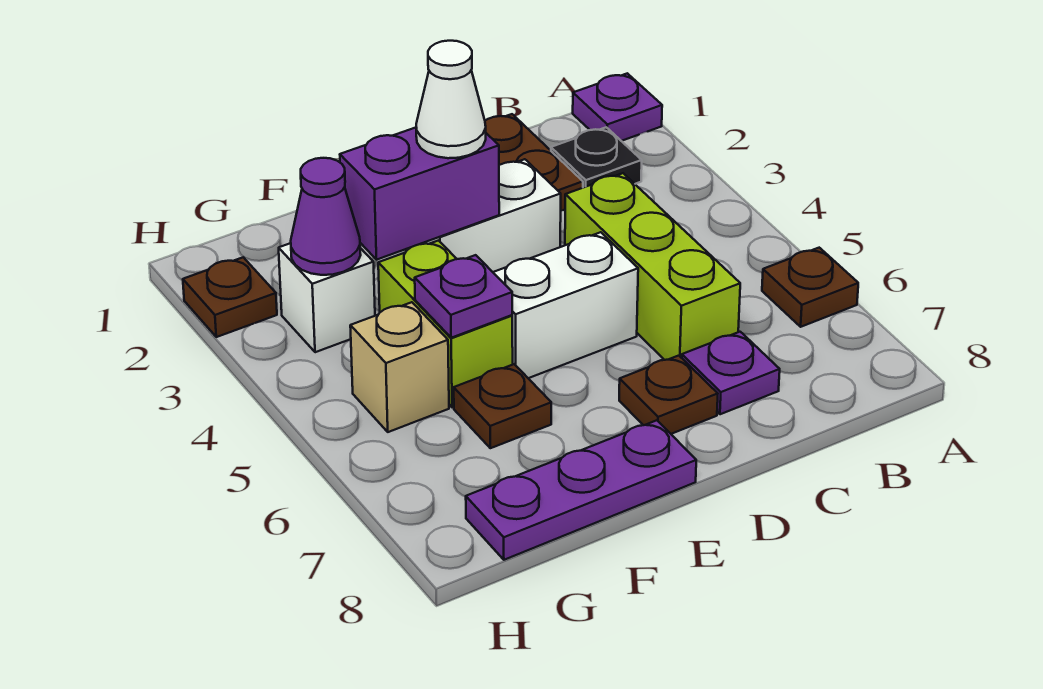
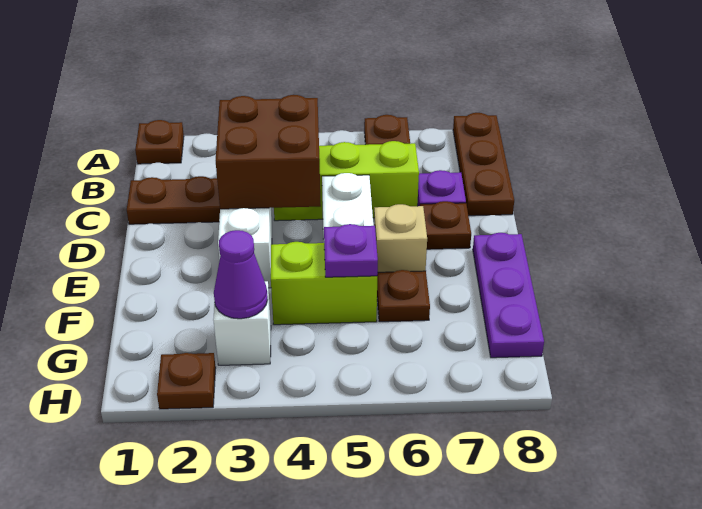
purple plate A1 level 1 -> brown plate A1 level 1
none -> brown plate A8:C8 level 1
black plate B2 level 1 -> none
none -> brown brick C3:D4 level 2
purple brick E3:F3 level 2 -> none
white cone E3 level 3 -> none
tan brick G5 level 1 -> tan brick E6 level 1

